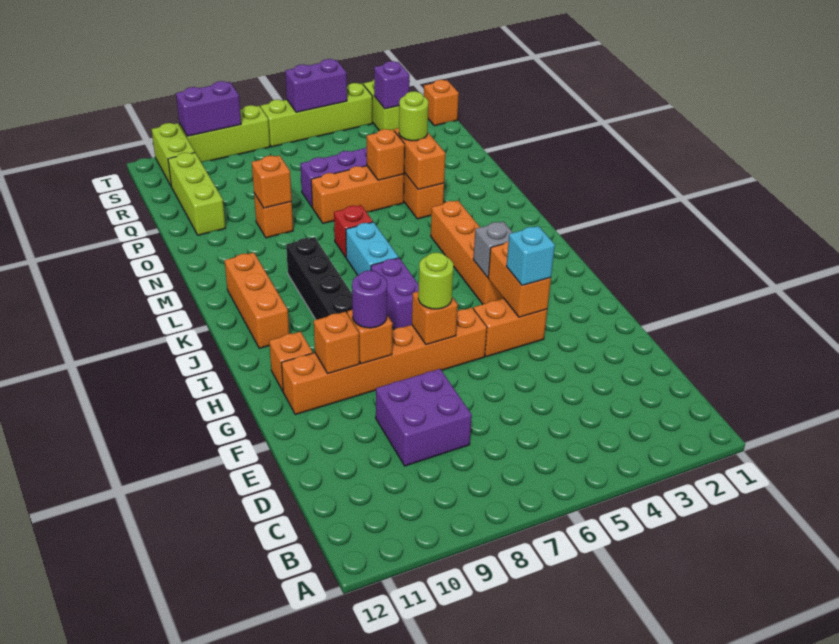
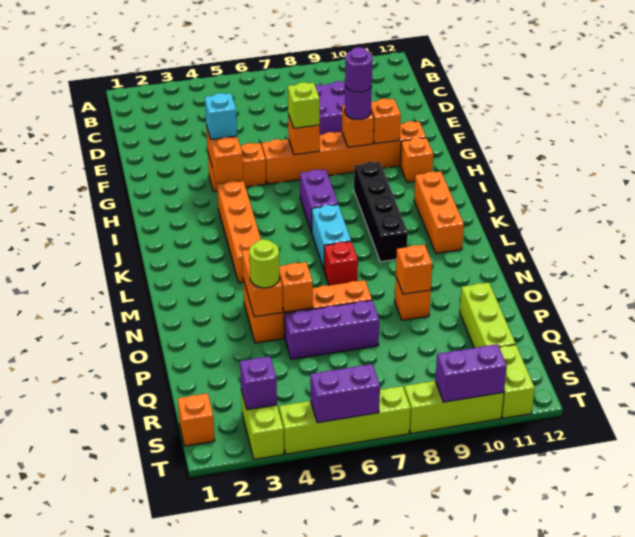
lime round brick G7 level 3 -> lime brick G7 level 3
none -> purple round brick G9 level 4
grey brick I4 level 2 -> none

